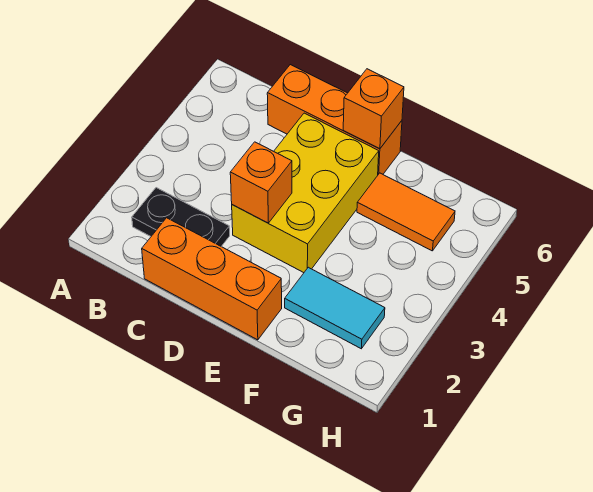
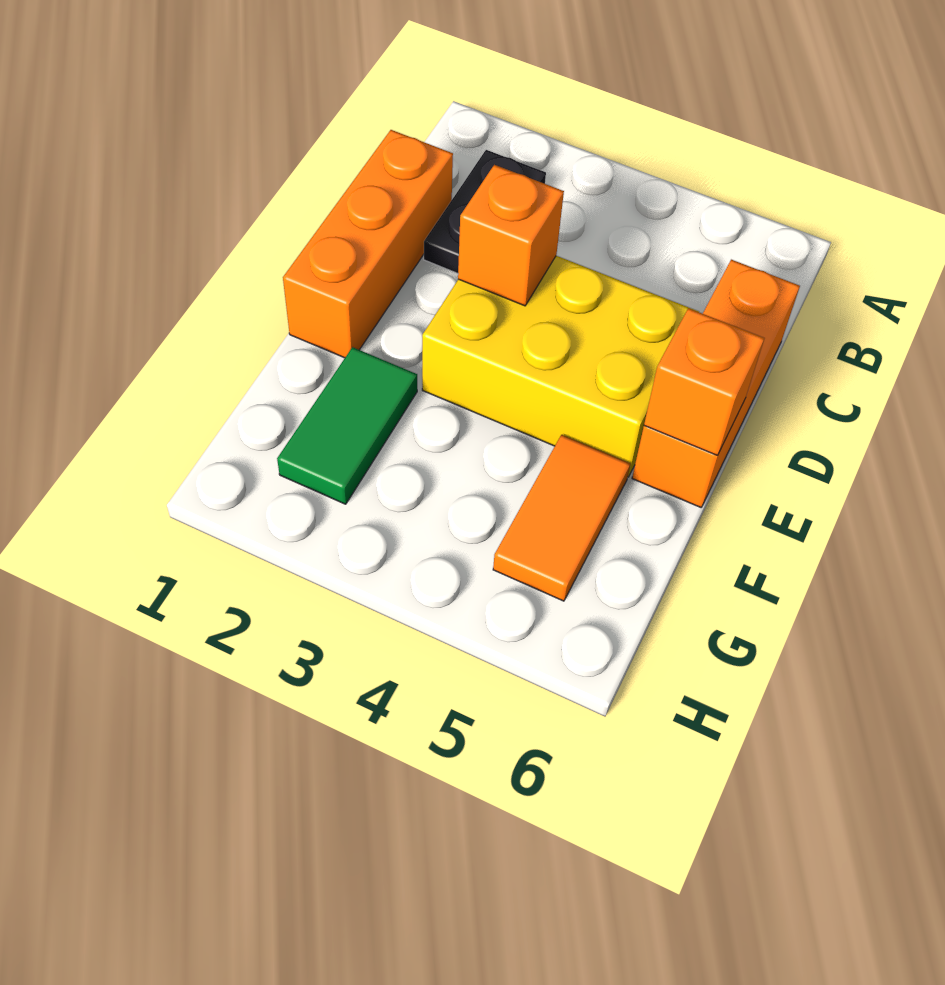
cyan tile F2:G2 level 1 -> green tile F2:G2 level 1

